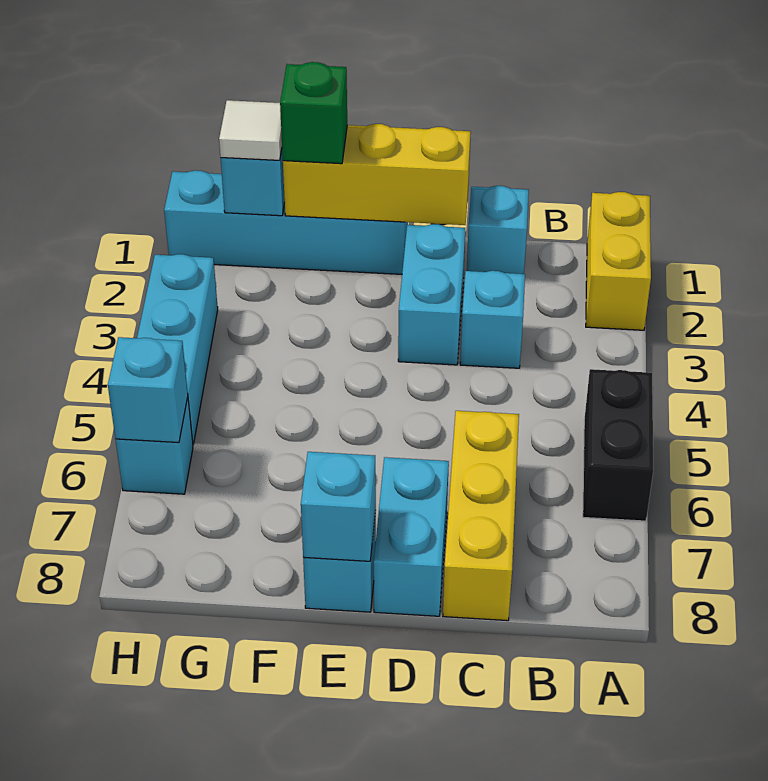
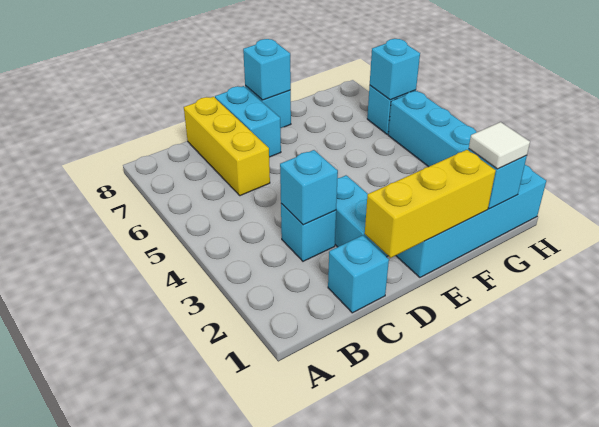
yellow brick A1:A2 level 1 -> none
black brick A5:A6 level 1 -> none
none -> cyan brick C3 level 2
green brick F1 level 3 -> none

